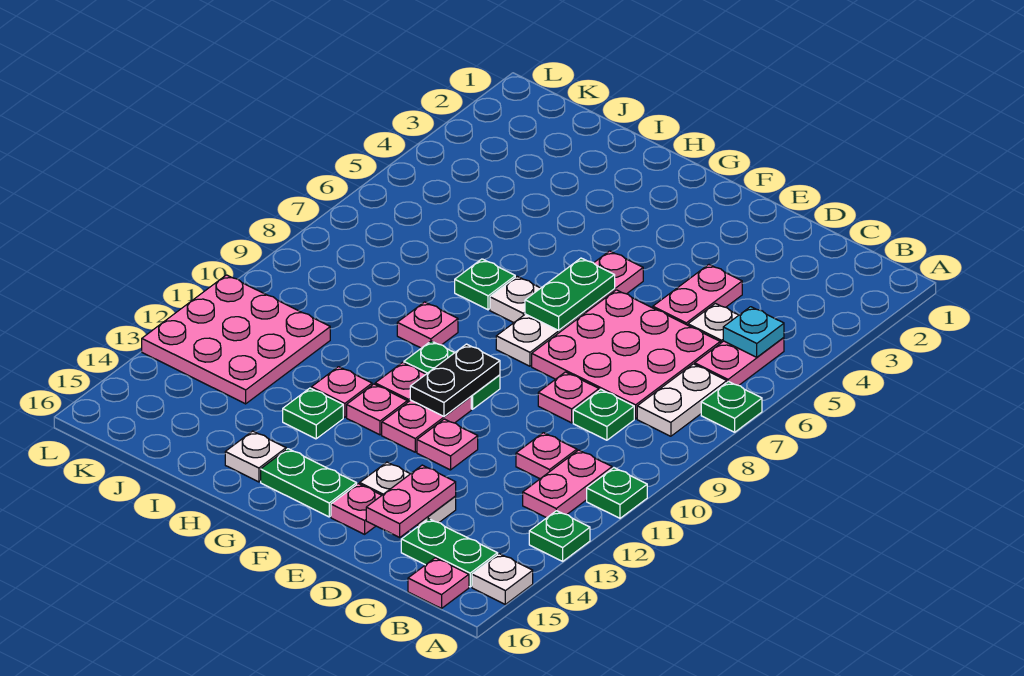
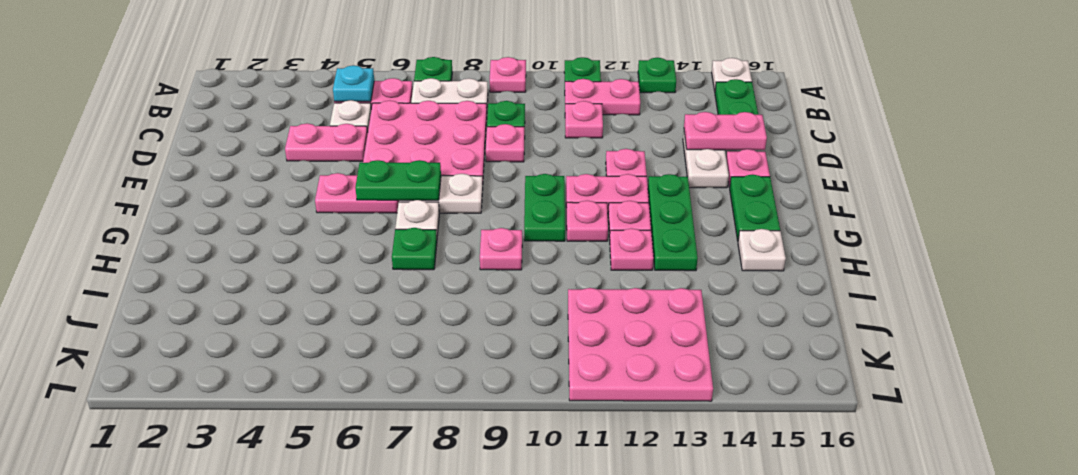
pink plate B16 level 1 -> pink plate A9 level 1
black plate F10:F11 level 2 -> none
green plate H13 level 1 -> green plate F13:H13 level 1

